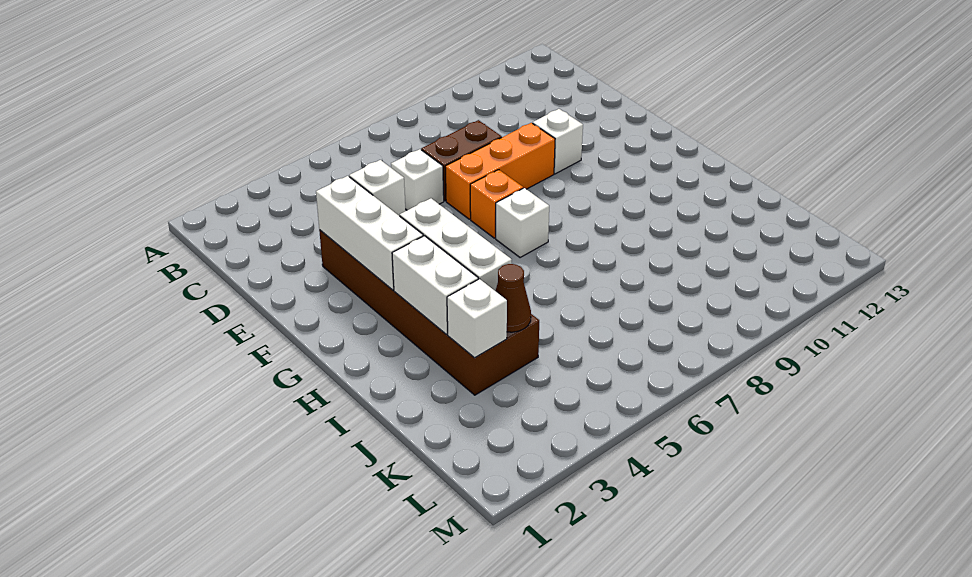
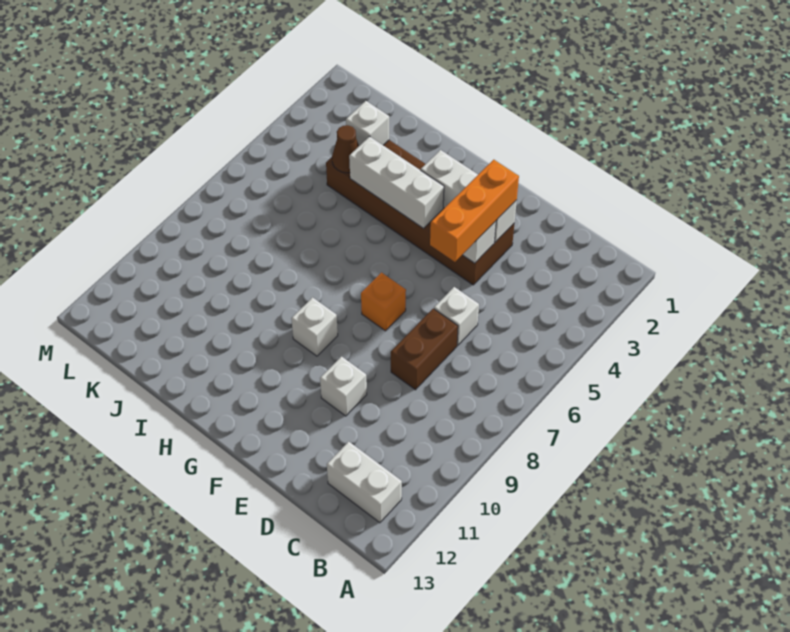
orange brick E7:E9 level 1 -> orange brick E3:E5 level 3
white brick G7 level 1 -> white brick G9 level 1
white brick H3:I3 level 2 -> white brick B12:C12 level 1

